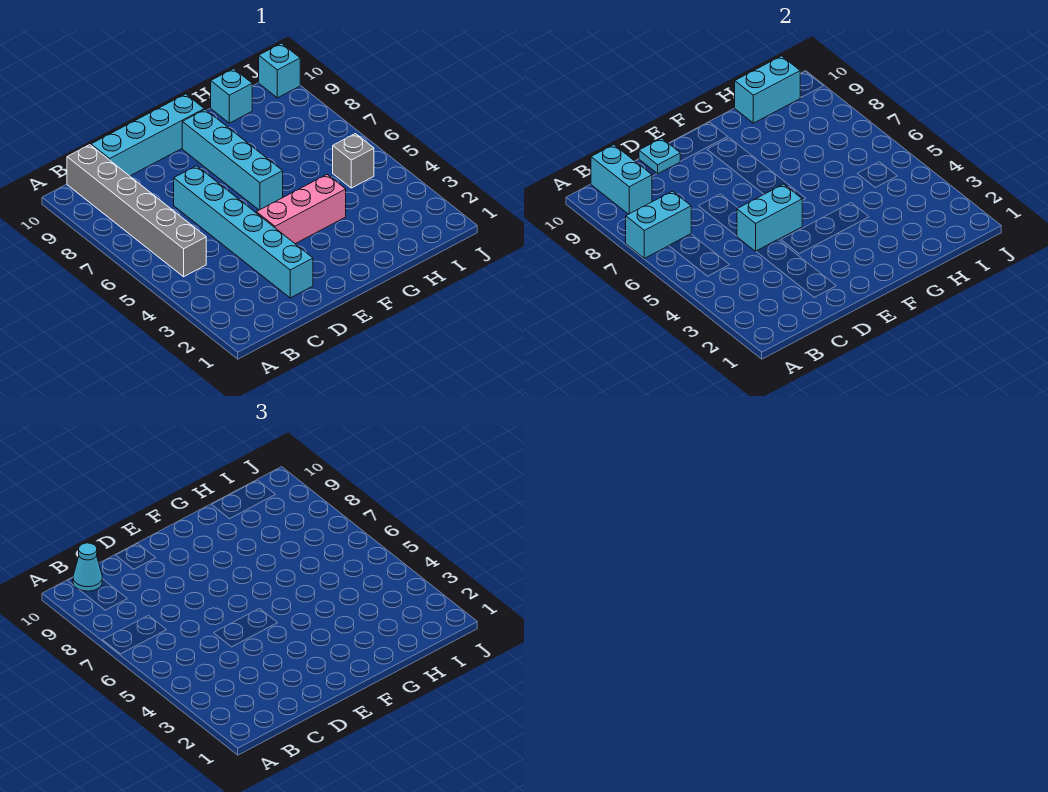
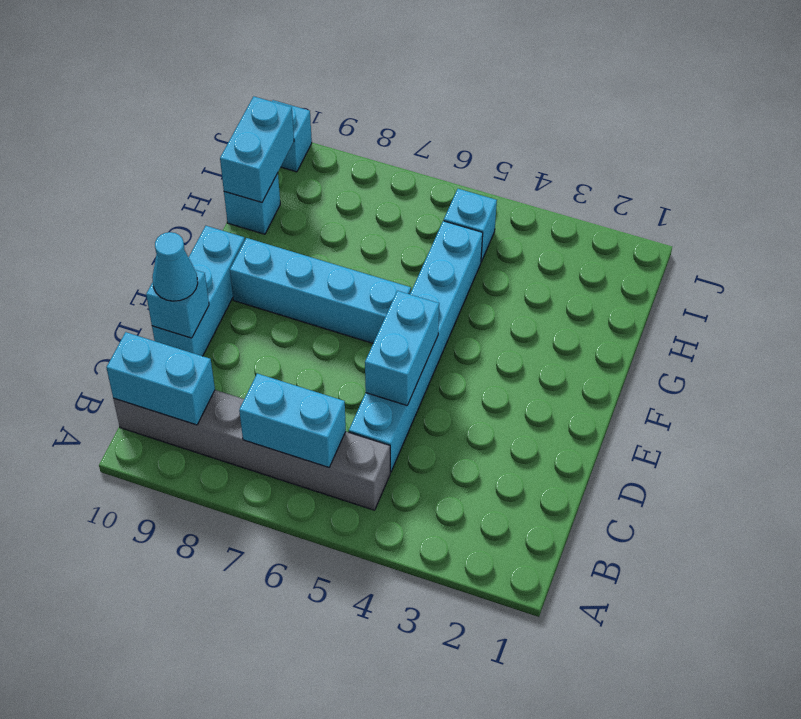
cyan brick A7:B7 level 2 -> cyan brick B6:B7 level 2
cyan cone B10 level 3 -> cyan cone D10 level 3
cyan brick C10:F10 level 1 -> cyan brick D10:F10 level 1
cyan brick D2:D7 level 1 -> cyan brick C5:H5 level 1
cyan plate D10 level 2 -> cyan brick D10 level 2
pink brick E4:G4 level 1 -> none
grey brick I5 level 1 -> cyan brick I5 level 1

